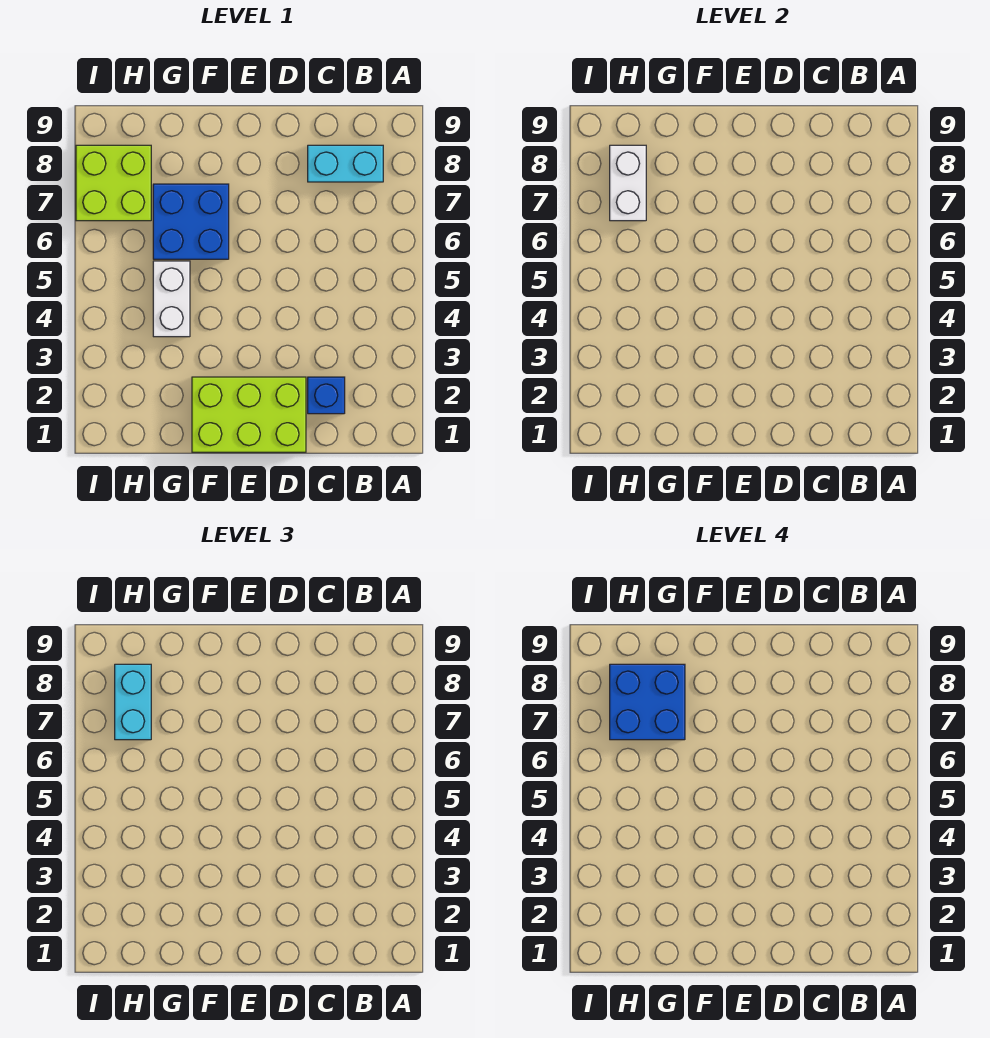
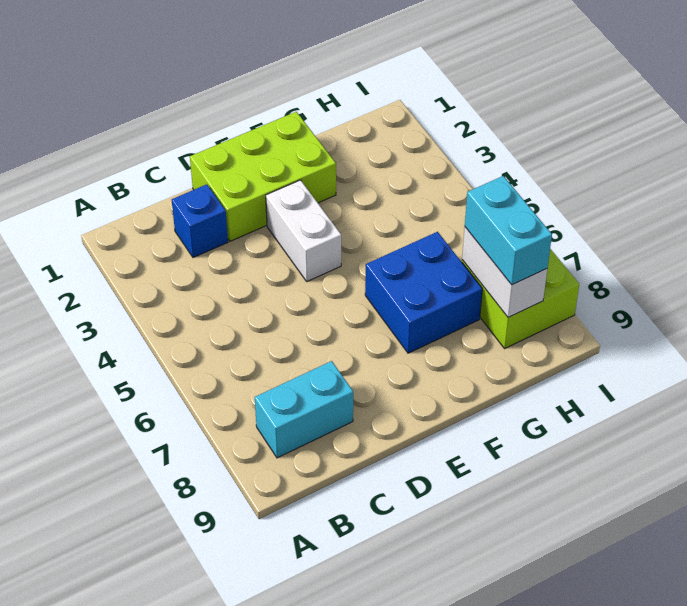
white brick G4:G5 level 1 -> white brick E3:E4 level 1
blue brick G7:H8 level 4 -> none

